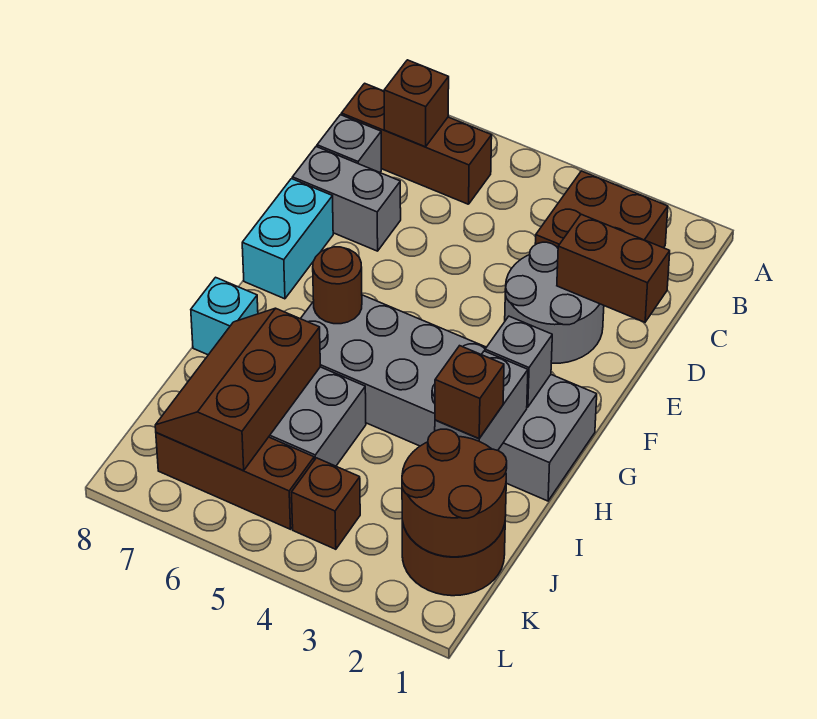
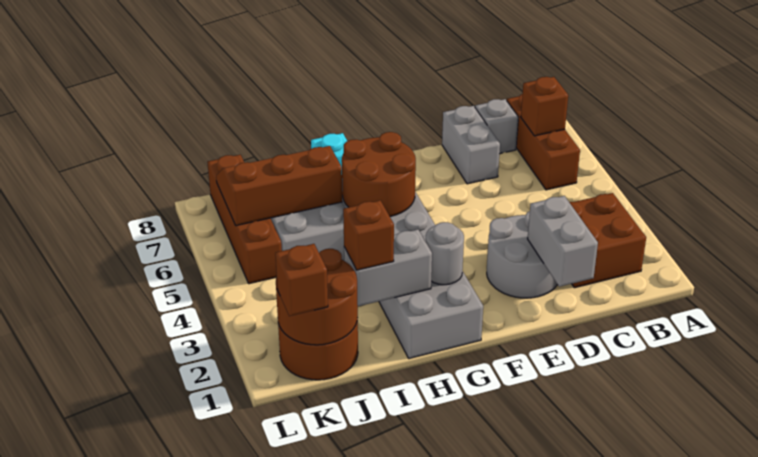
brown brick D1:D2 level 2 -> grey brick D1:D2 level 2
cyan brick E8:F8 level 1 -> none
grey brick G2 level 2 -> grey round brick G2 level 2
brown round brick G6 level 2 -> brown round brick G5:H6 level 2
brown brick K4 level 1 -> brown brick K1 level 3
brown brick K5:K7 level 1 -> brown brick K5:K8 level 1

